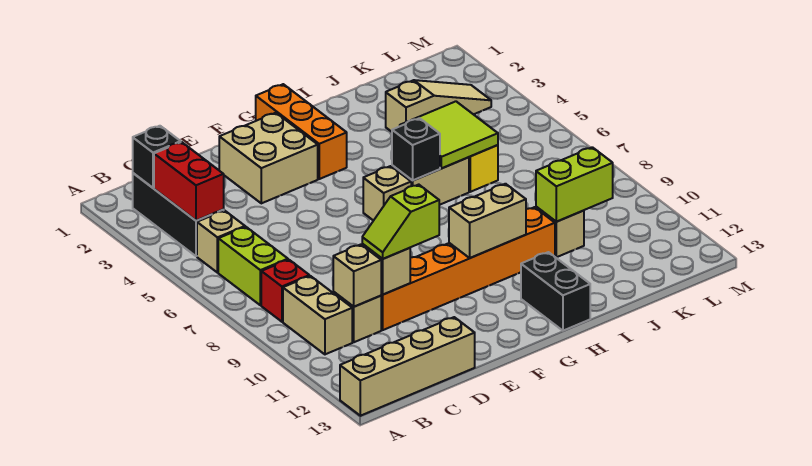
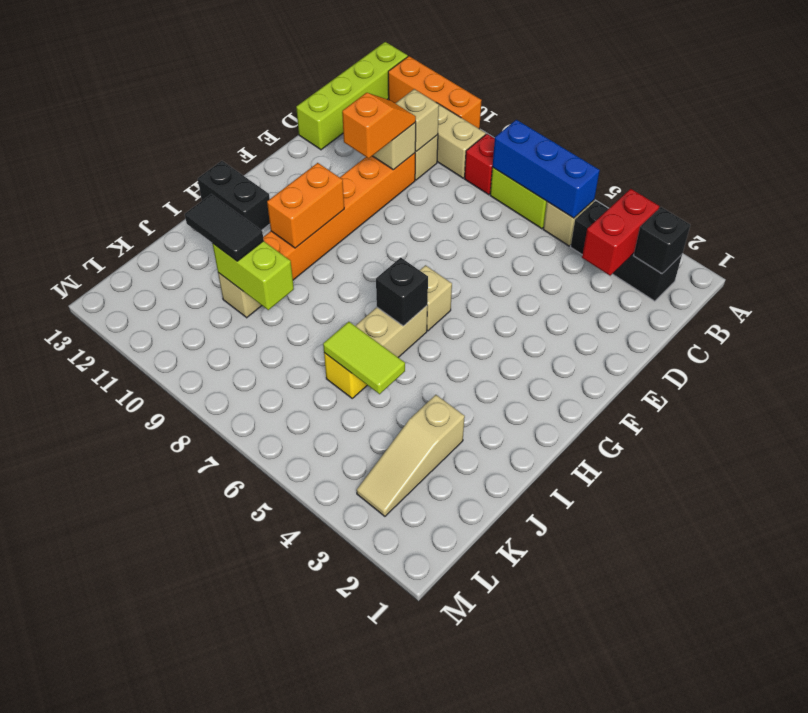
tan brick A13:D13 level 1 -> lime brick A13:D13 level 1
red brick B3:B4 level 2 -> red brick B3:C3 level 2
none -> blue brick B5:B7 level 2
lime slope D10:E10 level 3 top E -> orange slope D10:E10 level 3 top E
tan brick E2:F3 level 1 -> none
orange brick G1:G3 level 1 -> orange brick A10:A12 level 1
tan brick G10:H10 level 2 -> orange brick G10:H10 level 2
lime tile I5:J6 level 2 -> lime tile J5:J6 level 2
lime brick J10:K10 level 2 -> lime brick J9:J10 level 2
none -> black tile J10:J11 level 3

